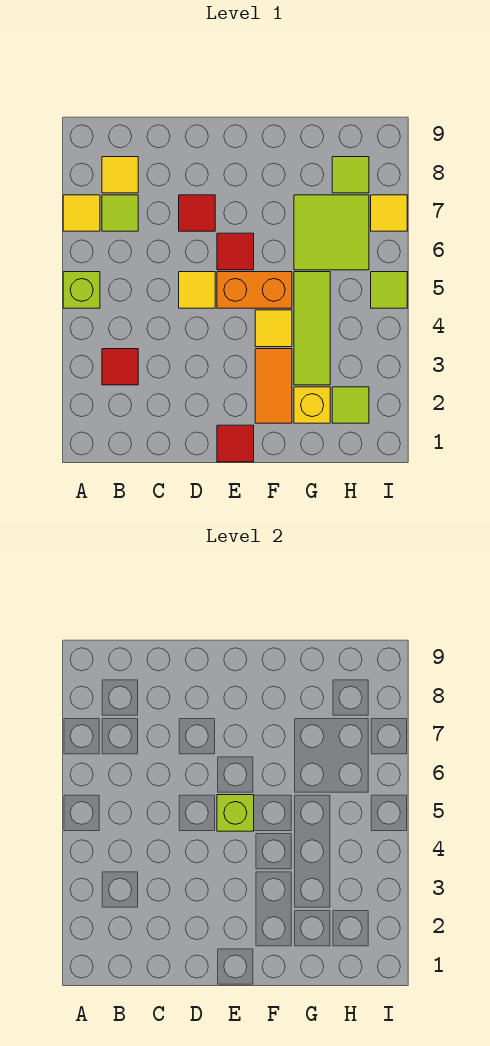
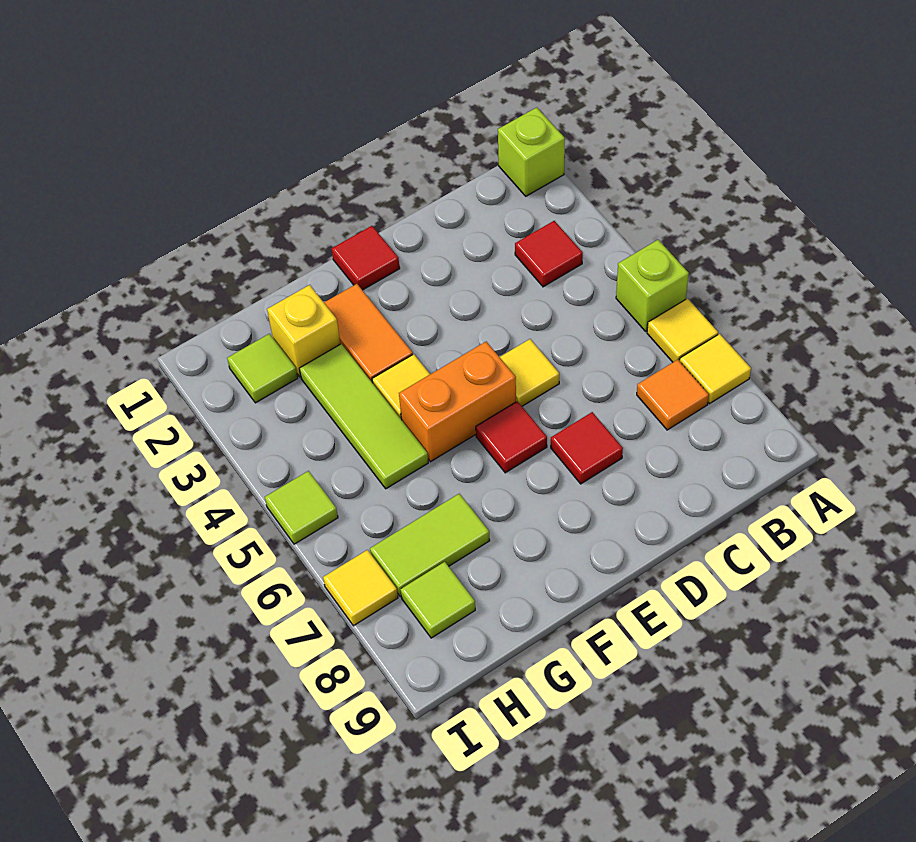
lime tile B7 level 1 -> orange tile B7 level 1
yellow tile B8 level 1 -> yellow tile A6 level 1
lime brick E5 level 2 -> lime brick A1 level 1
lime tile G6:H7 level 1 -> lime tile G7:H7 level 1

